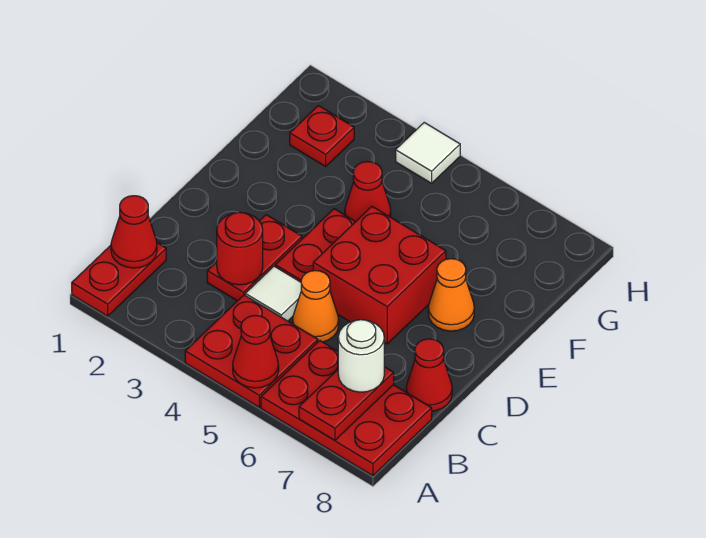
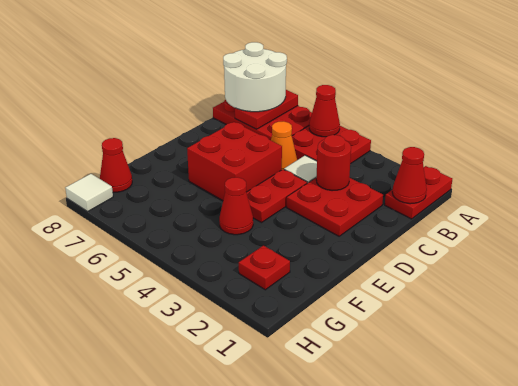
white round brick B7 level 3 -> white round brick A7:B8 level 3
red plate C3:D3 level 1 -> red plate C2:D3 level 1
red cone C8 level 1 -> red cone G8 level 1
orange cone E7 level 1 -> none
white tile H4 level 1 -> white tile H8 level 1

